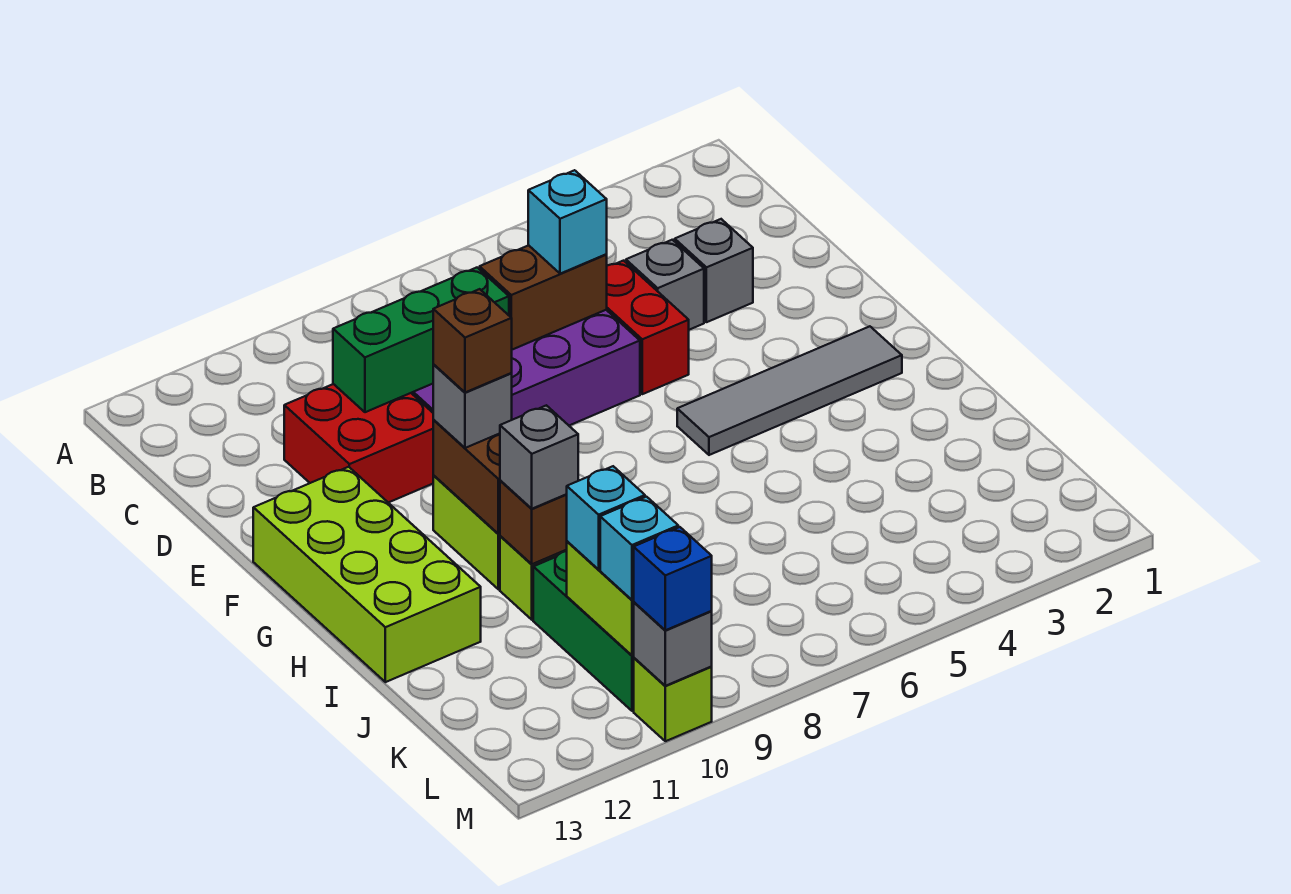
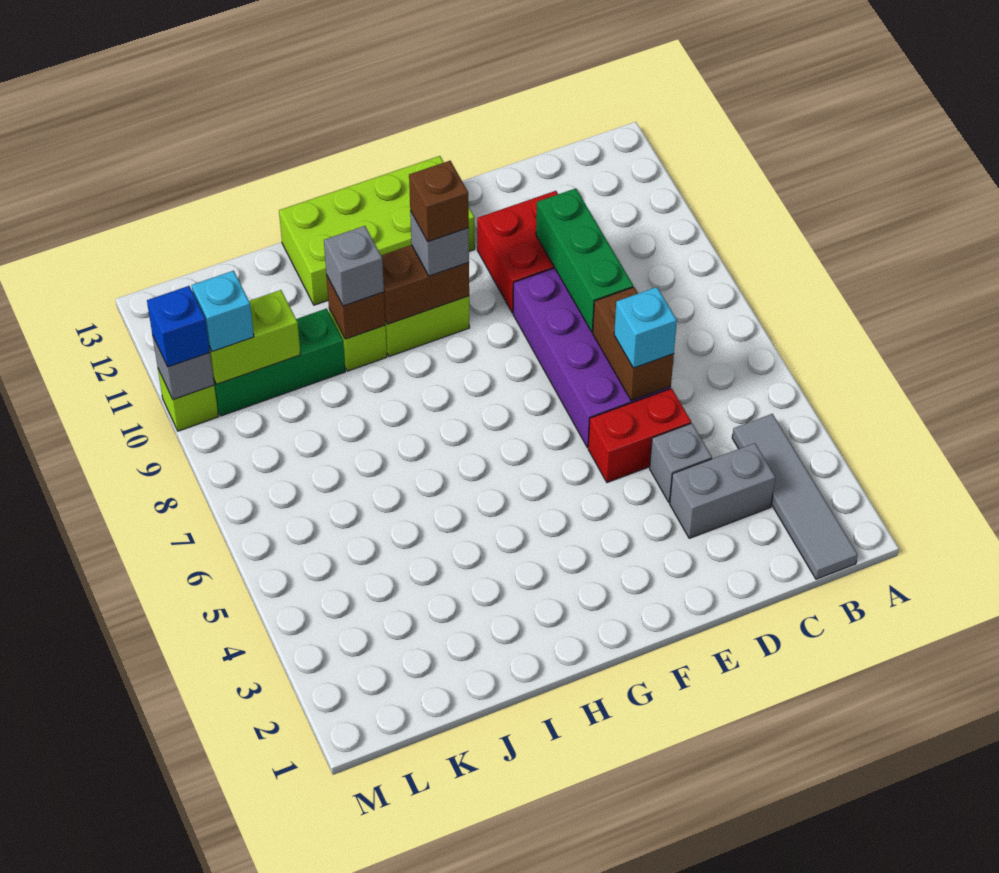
grey brick D3 level 1 -> grey brick C3:D3 level 1
grey tile G2:G5 level 1 -> grey tile B1:B4 level 1
cyan brick K10 level 3 -> none

